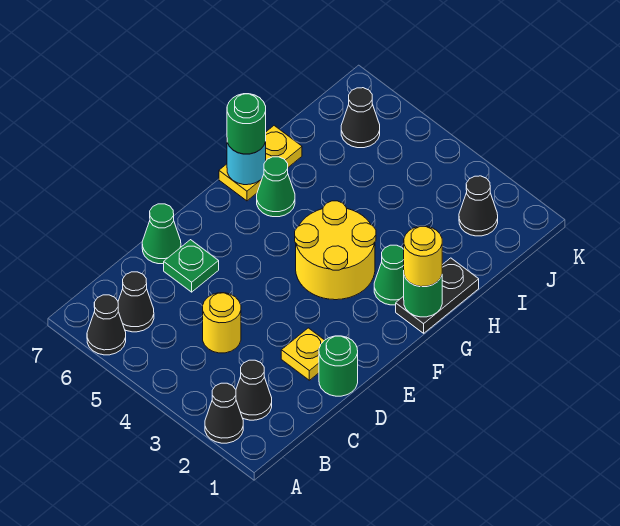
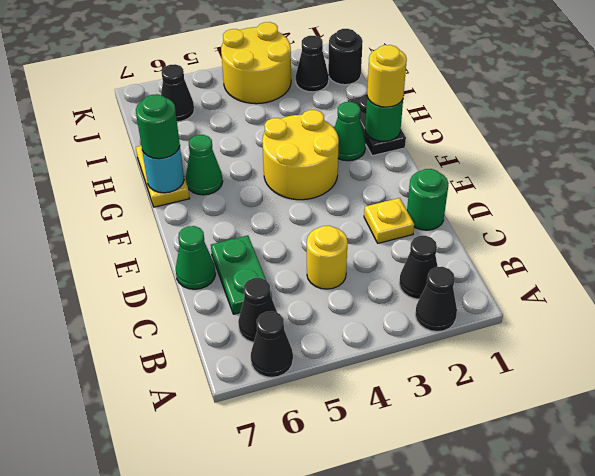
green plate D6 level 1 -> green plate C6:D6 level 1
none -> black round brick J1 level 1
none -> yellow round brick J3:K4 level 1

